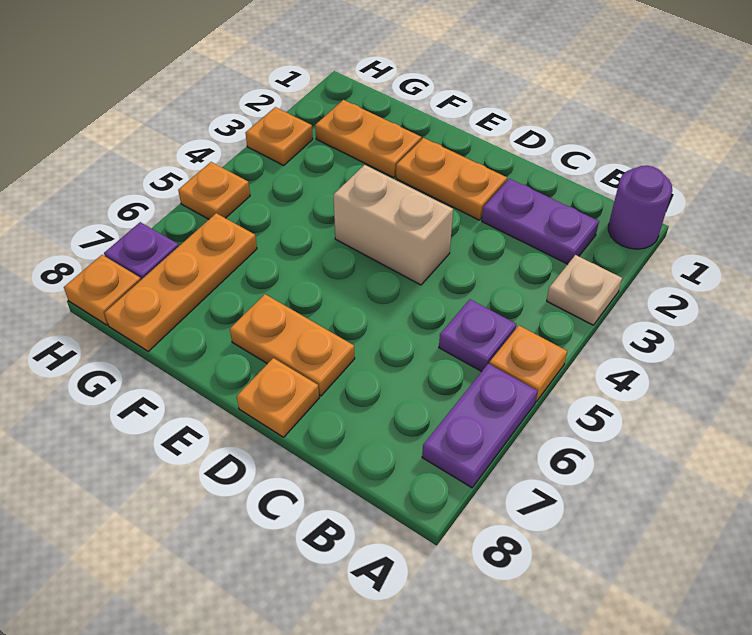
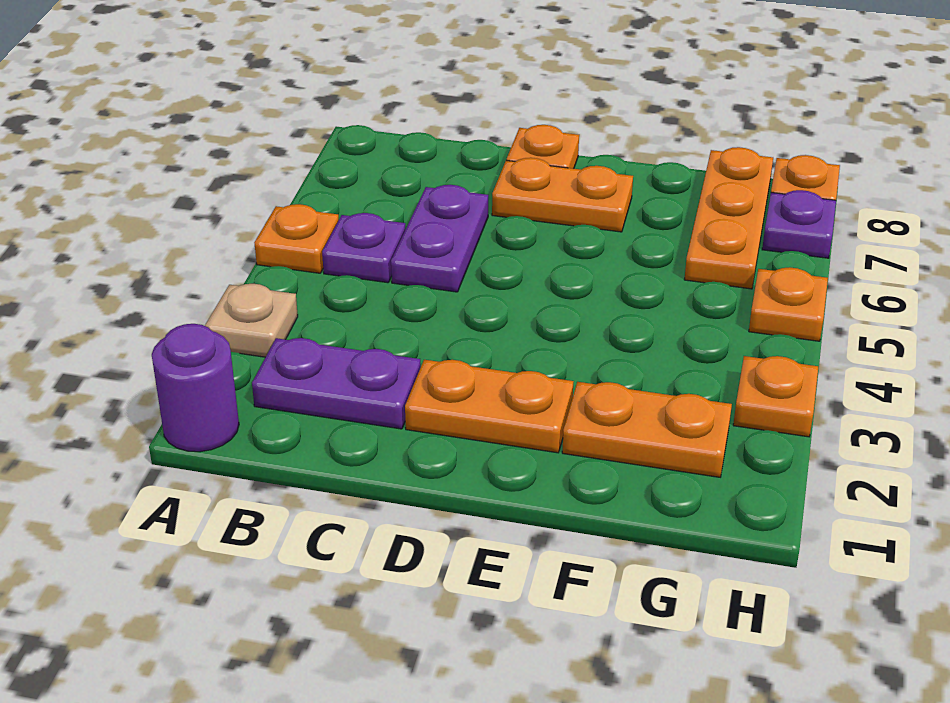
purple plate A6:A7 level 1 -> purple plate C5:C6 level 1
tan brick D4:E4 level 1 -> none

